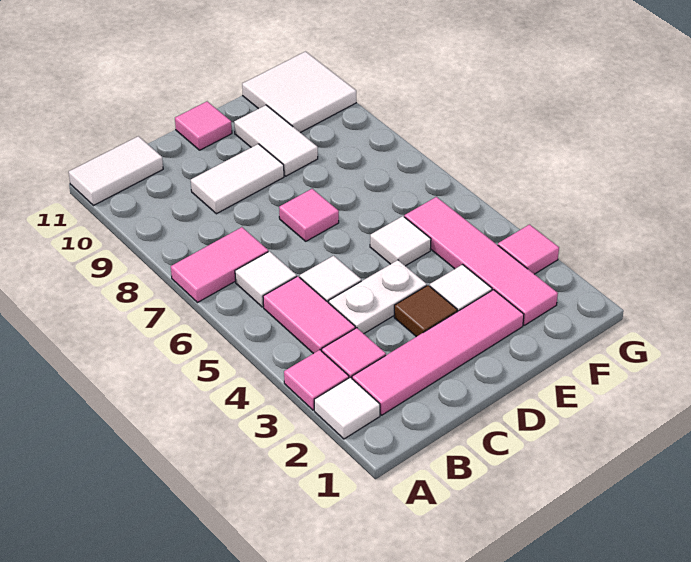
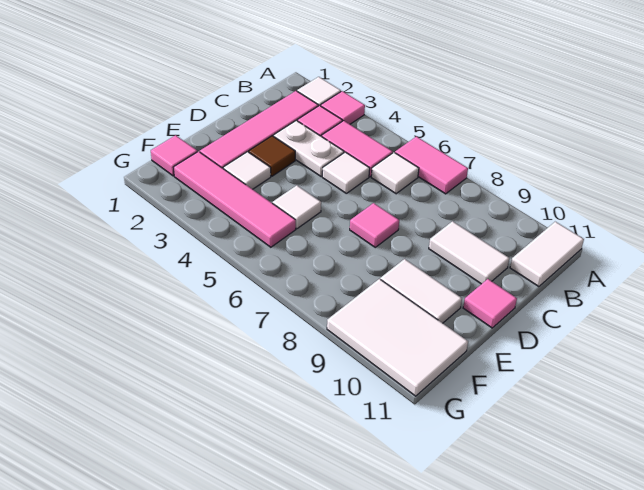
pink tile A7:B7 level 1 -> pink tile A6:A7 level 1
white plate C4:D4 level 1 -> white plate C3:C4 level 1
white tile C9:D9 level 1 -> white tile C9:C10 level 1
white tile F10:G11 level 1 -> white tile F9:G11 level 1
pink tile G3 level 1 -> pink tile F1 level 1

